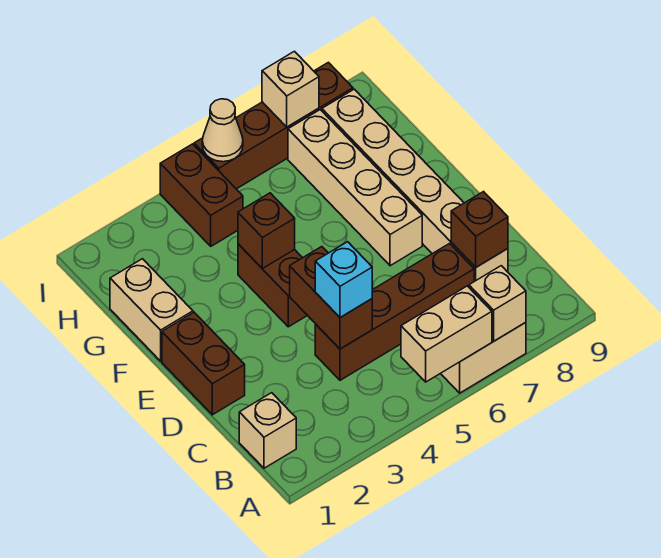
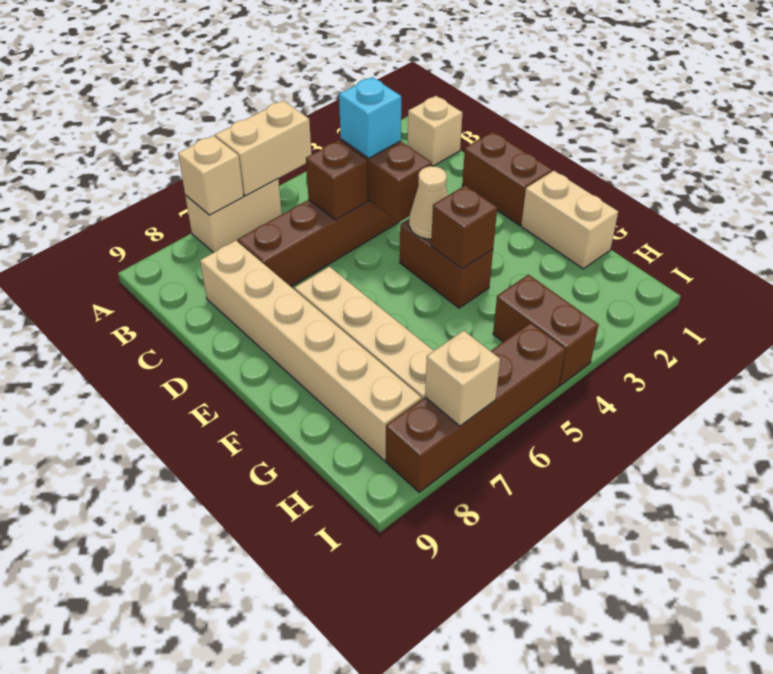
brown brick C8 level 2 -> brown brick C5 level 2
tan cone I5 level 2 -> tan cone E4 level 2

